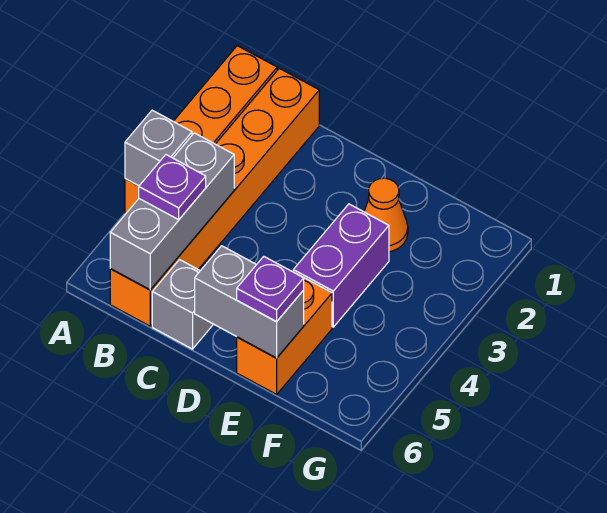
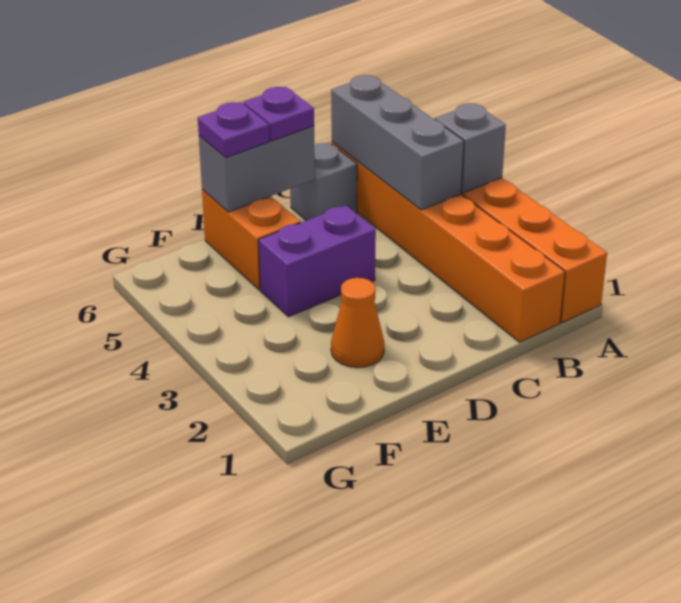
purple plate B5 level 3 -> purple plate D6 level 3
purple brick E3:E4 level 1 -> purple brick D4:E4 level 1

